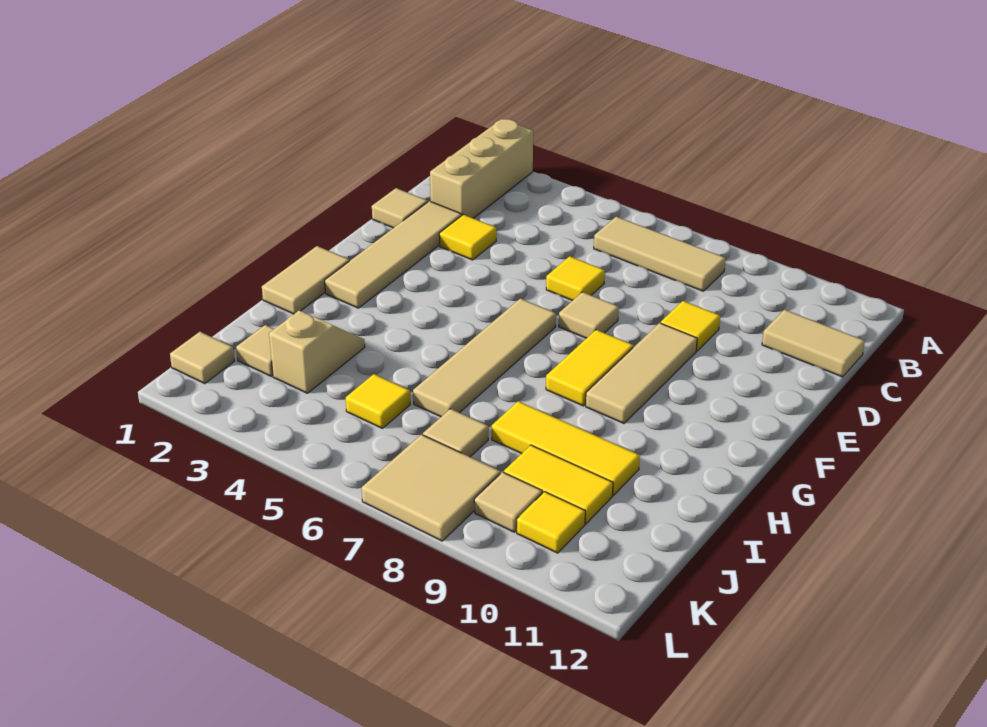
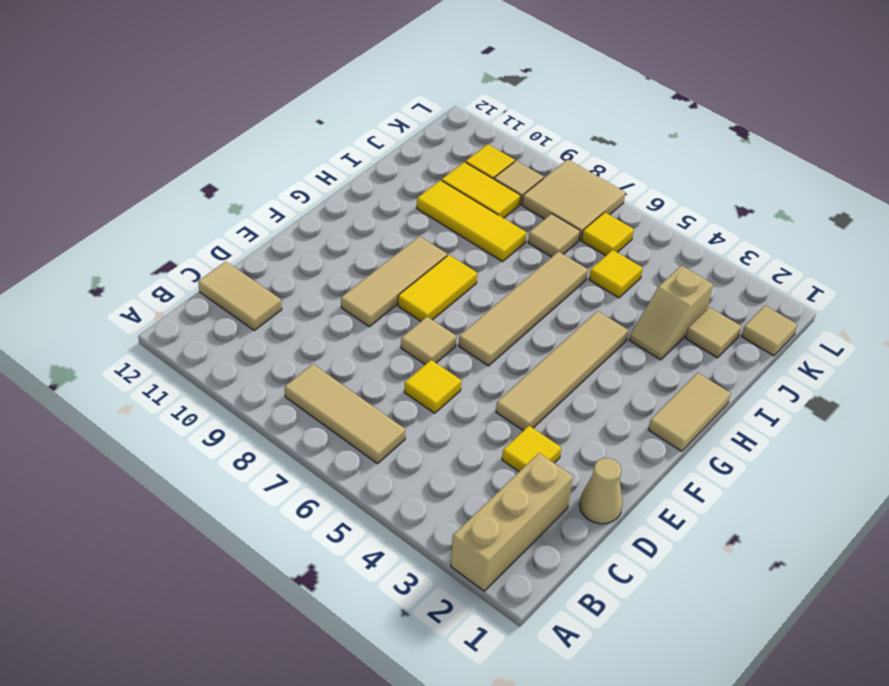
tan tile D1 level 1 -> tan cone D1 level 1
tan tile D2:G2 level 1 -> tan tile E4:H4 level 1
yellow tile D9 level 1 -> yellow tile K6 level 1

